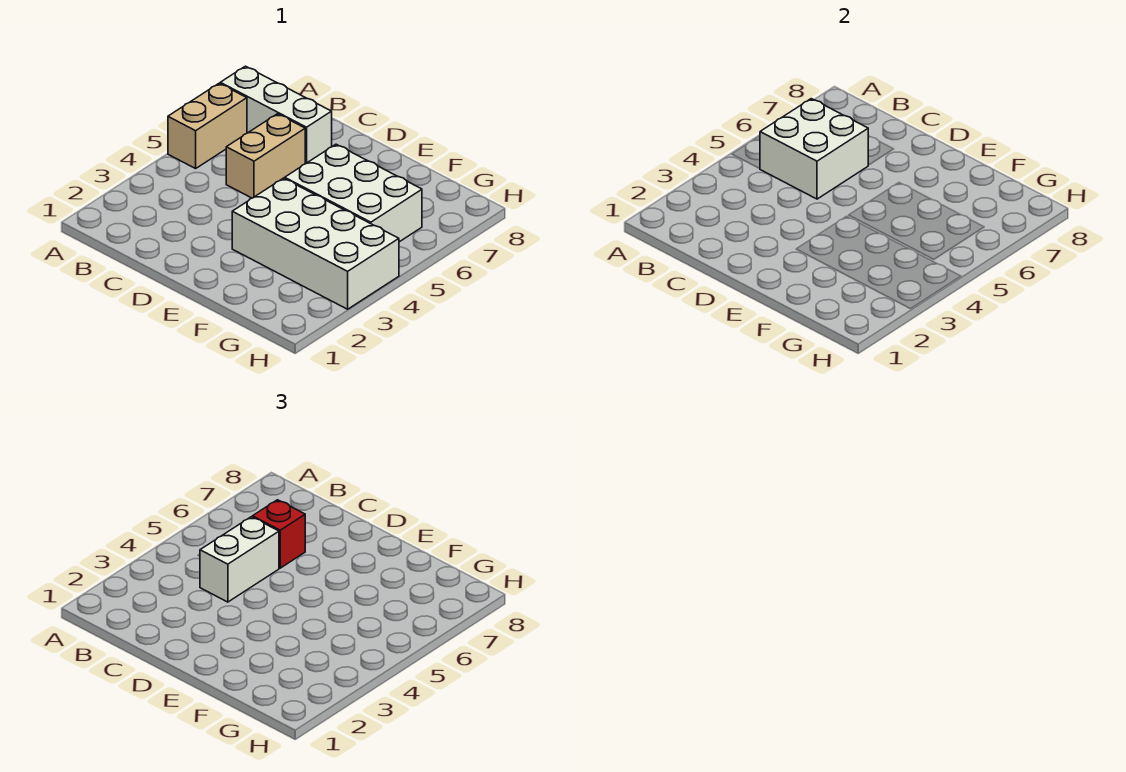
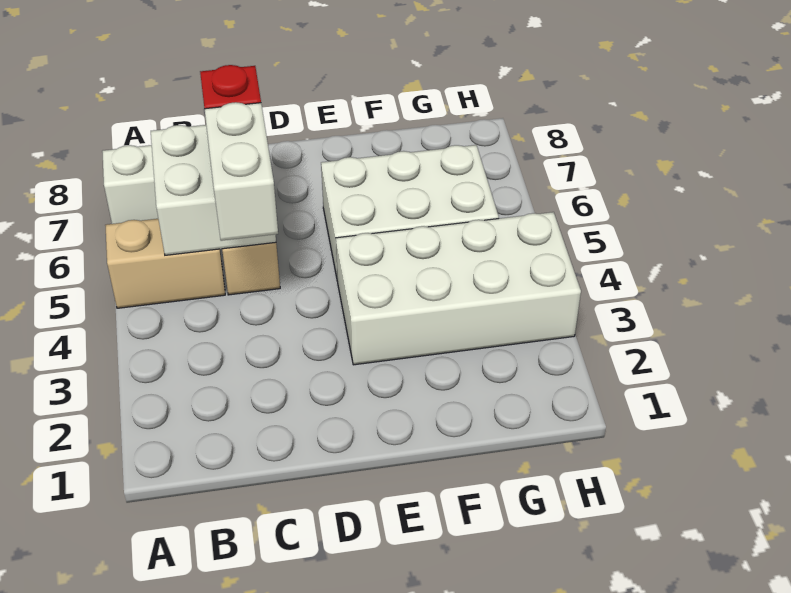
tan brick A5:A6 level 1 -> tan brick A5:B5 level 1

